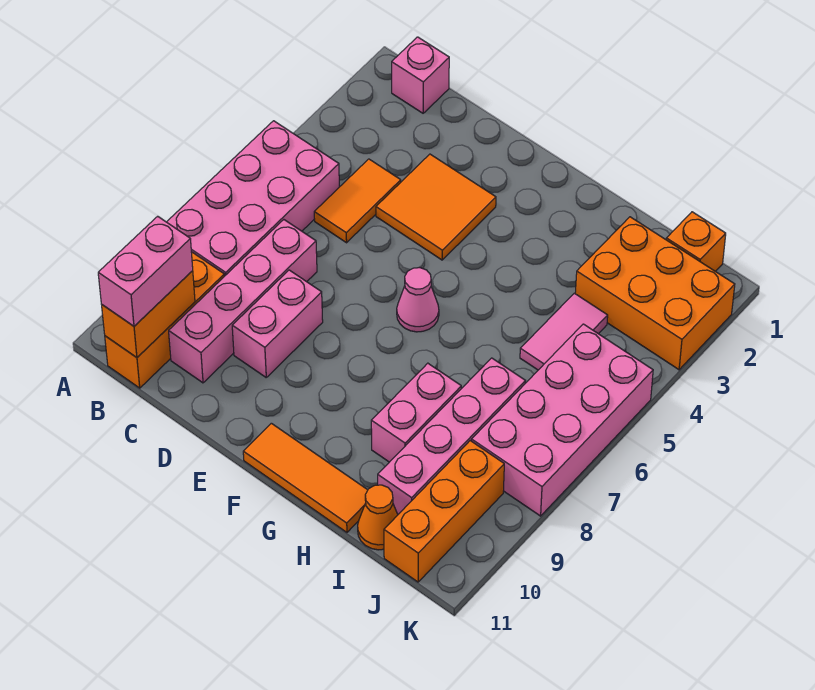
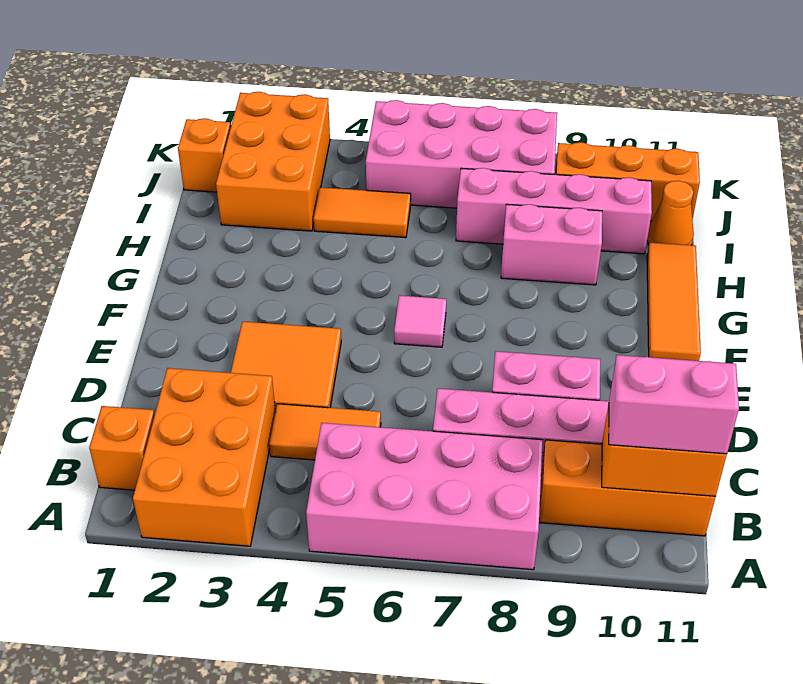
none -> orange brick A2:C3 level 1
pink brick B1 level 1 -> orange brick B1 level 1
pink cone F6 level 1 -> pink tile F6 level 1
pink tile I4:I5 level 1 -> orange tile I4:I5 level 1

